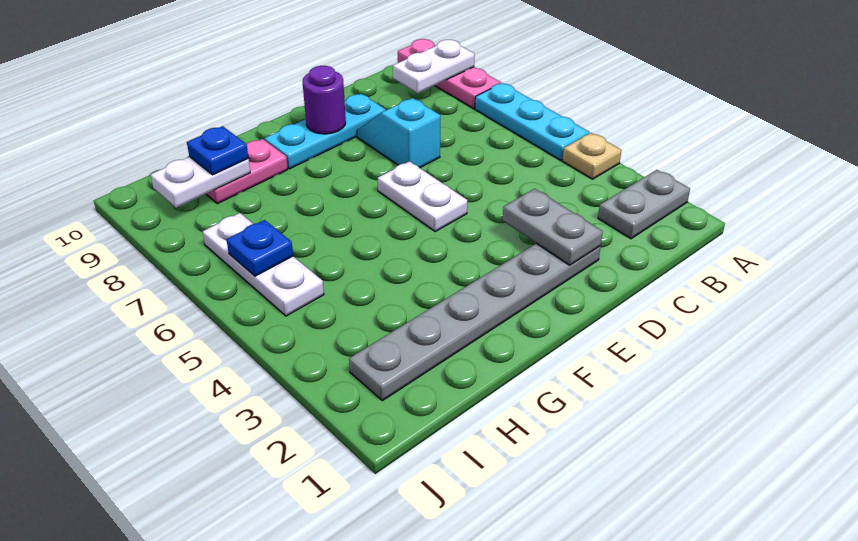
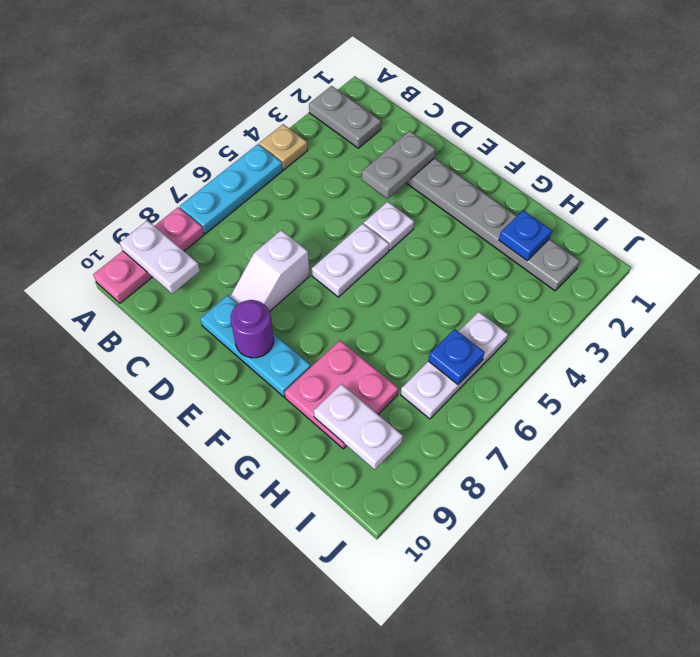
cyan slope D7:D8 level 1 top 7 -> white slope D7:D8 level 1 top 7
none -> white plate E4 level 1
pink plate G9:H9 level 1 -> pink plate G8:H9 level 1
blue plate H9 level 3 -> blue plate H2 level 2

